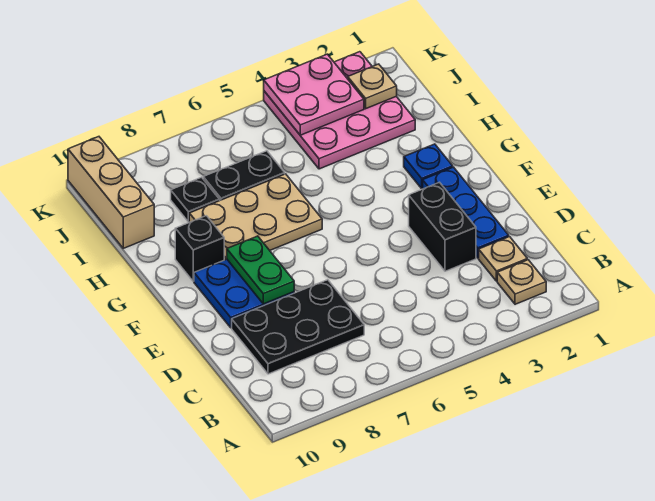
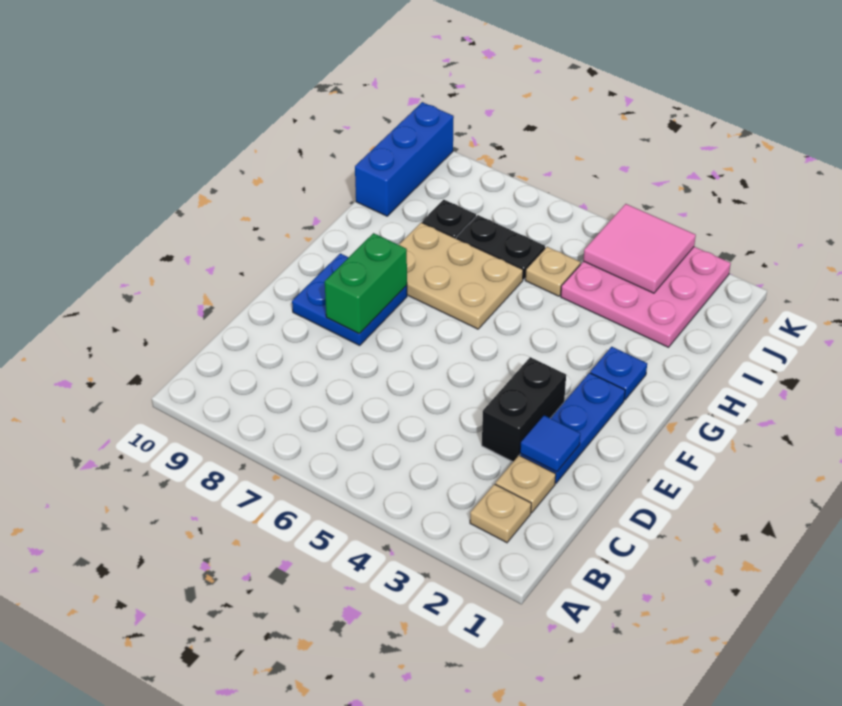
black plate C7:D9 level 1 -> none
none -> blue tile D2 level 2
green plate E8:F8 level 2 -> green brick E8:F8 level 2
black brick G9 level 1 -> none
tan brick I10:K10 level 1 -> blue brick I10:K10 level 1
tan plate J2 level 2 -> tan plate I5 level 1
pink plate J3:K4 level 2 -> pink tile J3:K4 level 2

